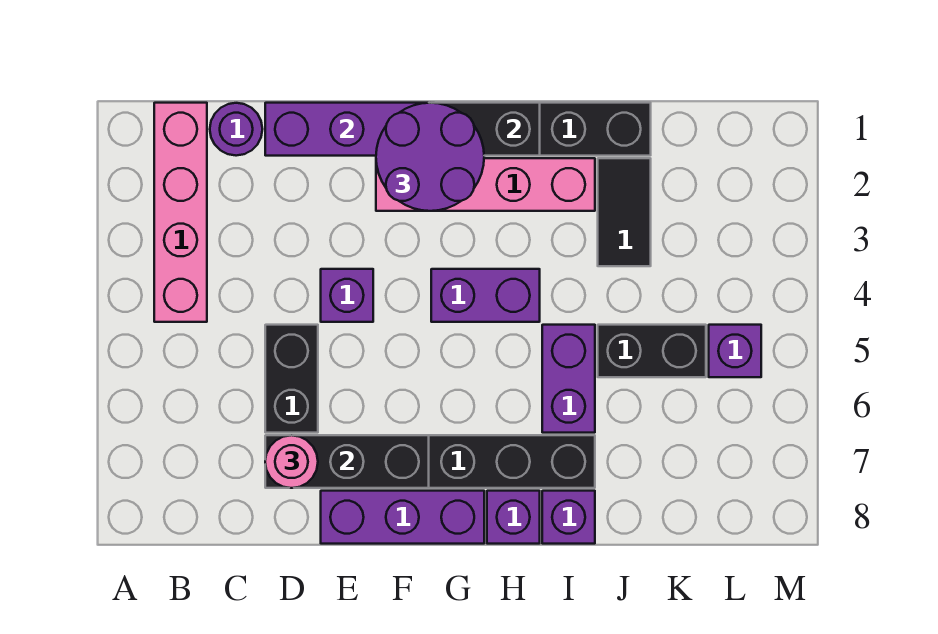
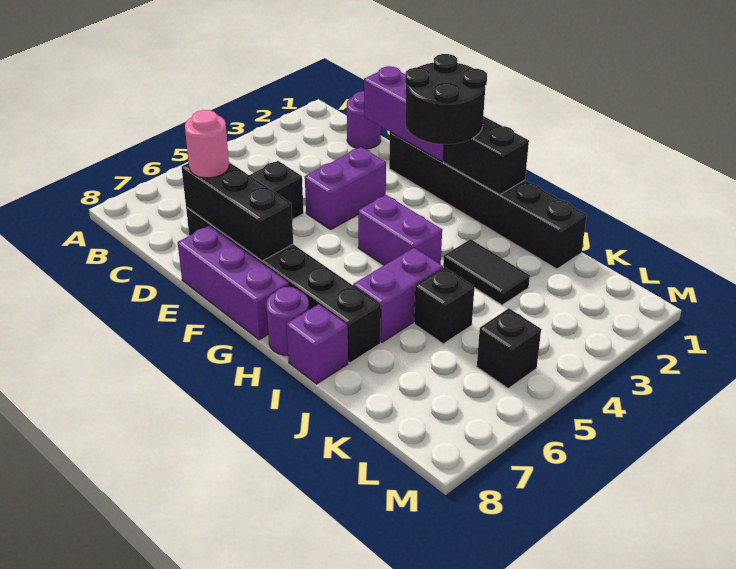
pink brick B1:B4 level 1 -> none
purple brick E4 level 1 -> purple brick E3:E4 level 1
purple round brick F1:G2 level 3 -> black round brick F1:G2 level 3
pink brick F2:I2 level 1 -> none
purple brick H8 level 1 -> purple round brick H8 level 1
black tile J2:J3 level 1 -> black tile I3:J3 level 1
black brick J5:K5 level 1 -> black brick J5 level 1
purple brick L5 level 1 -> black brick L5 level 1

